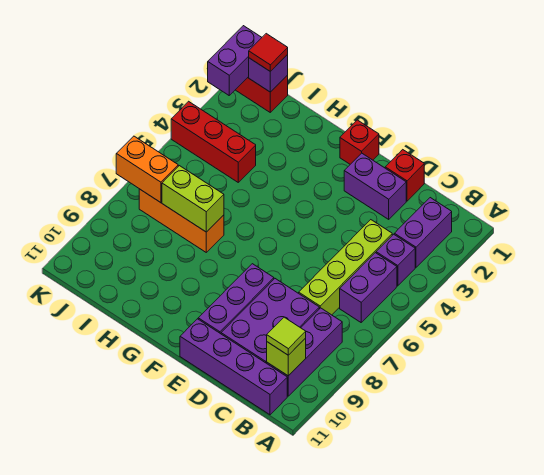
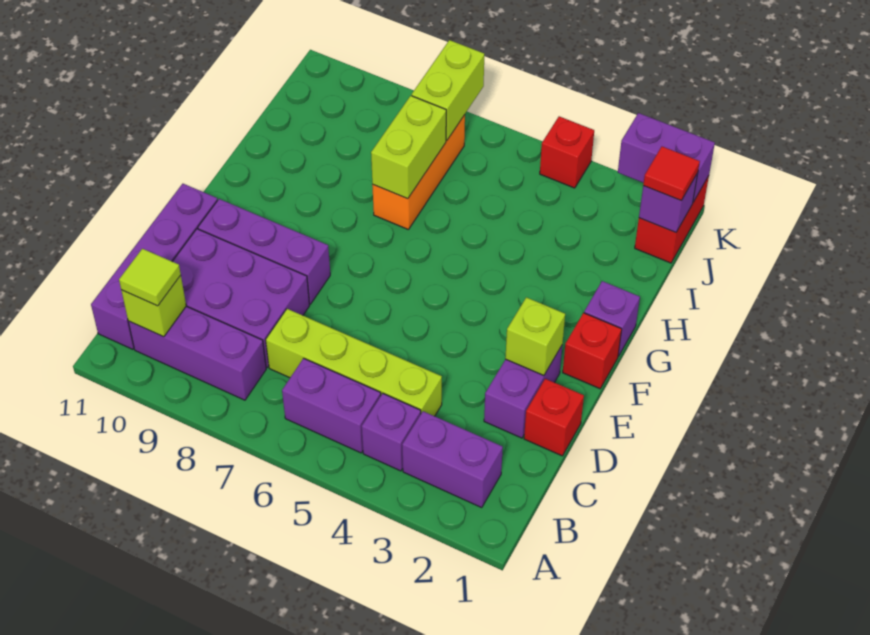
none -> lime brick E2 level 2
none -> purple brick G1 level 1
red brick I4:K4 level 1 -> red brick K4 level 1
orange brick J7:K7 level 2 -> lime brick J7:K7 level 2

